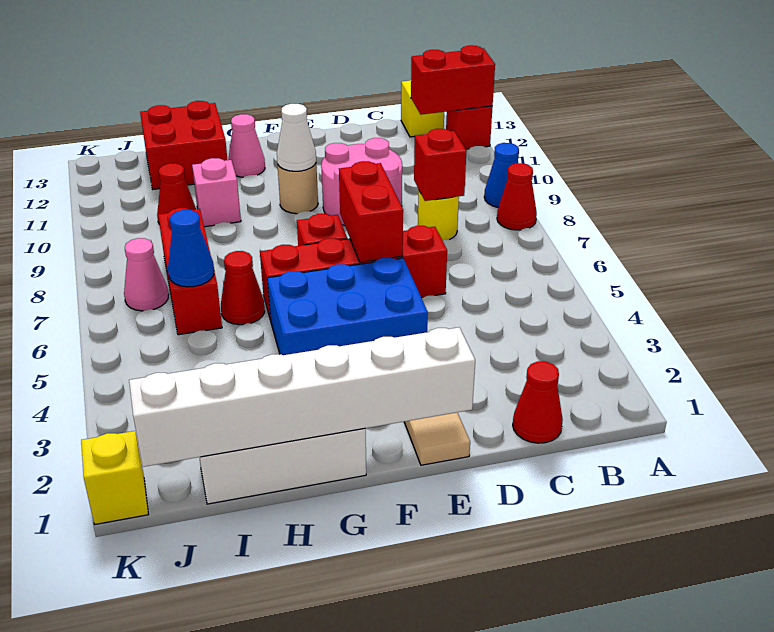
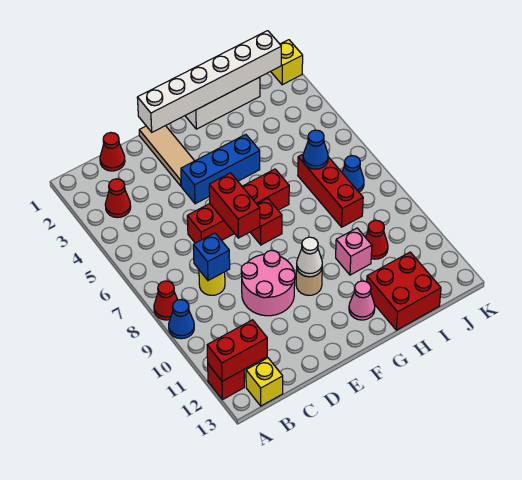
red brick C8 level 2 -> blue brick C8 level 2
blue brick E4:G5 level 1 -> blue brick E4:G4 level 1
red cone H6 level 1 -> red cone B3 level 1
pink cone J7 level 1 -> blue cone J7 level 1

